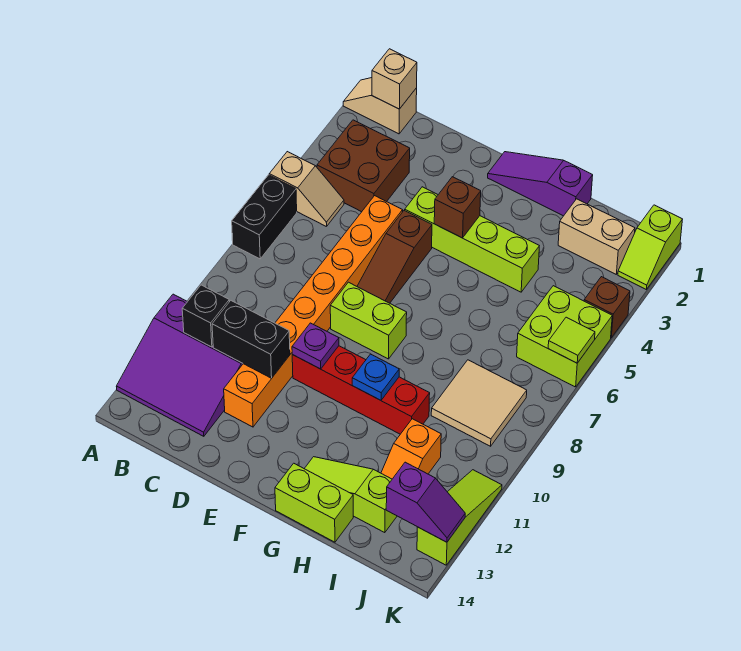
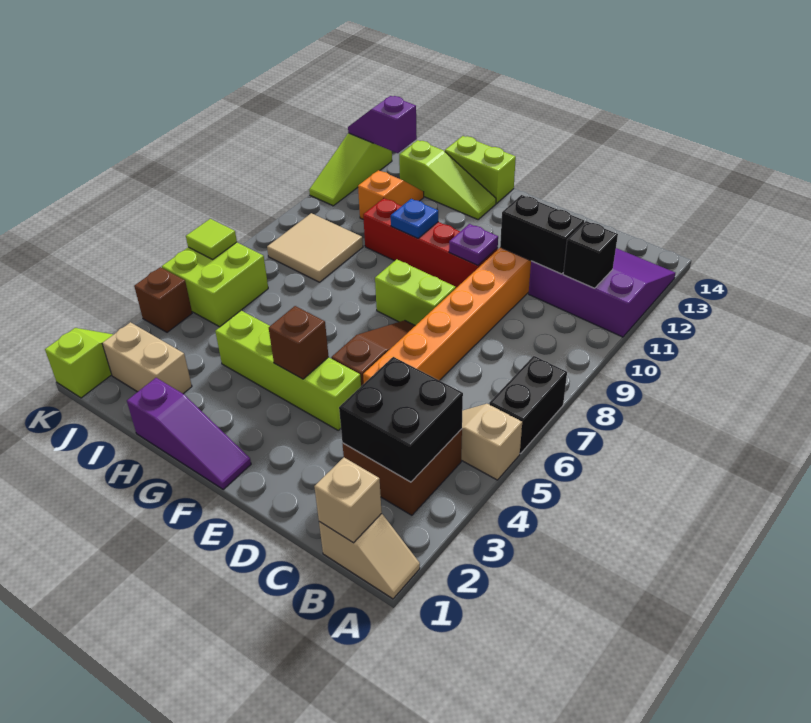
none -> black brick B3:C4 level 2

